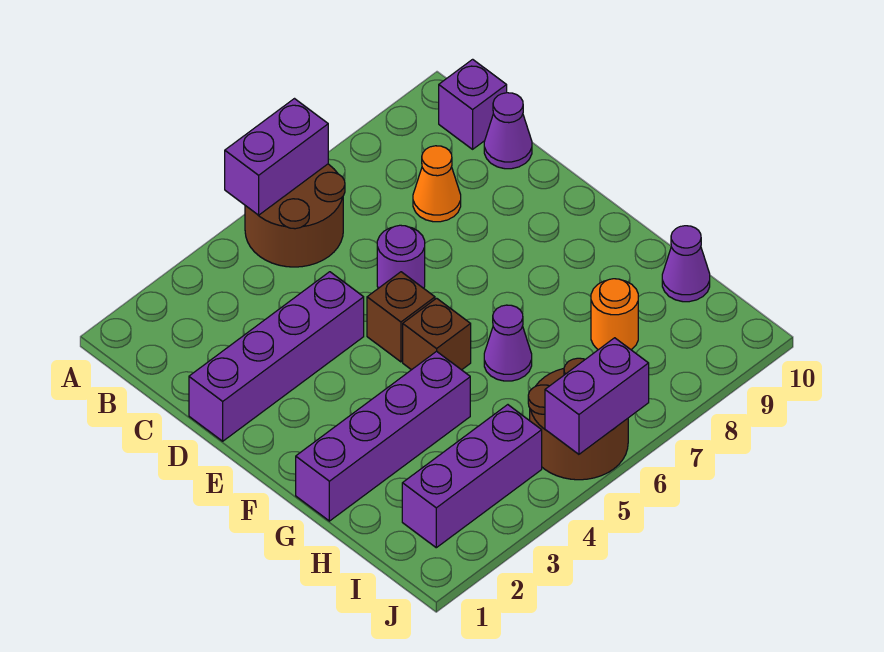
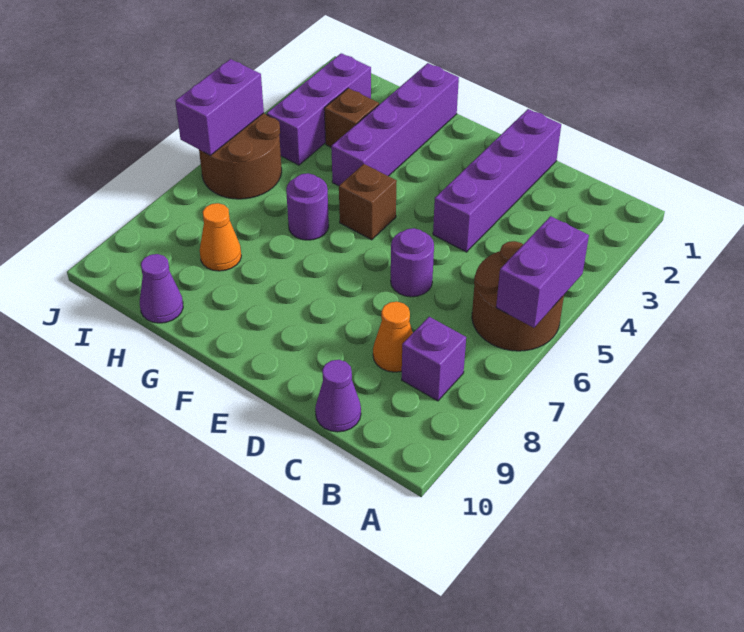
purple brick B10 level 1 -> purple brick B8 level 1
brown brick E5 level 1 -> brown brick H3 level 1
purple cone G6 level 1 -> purple round brick G6 level 1
orange round brick H8 level 1 -> orange cone H8 level 1

